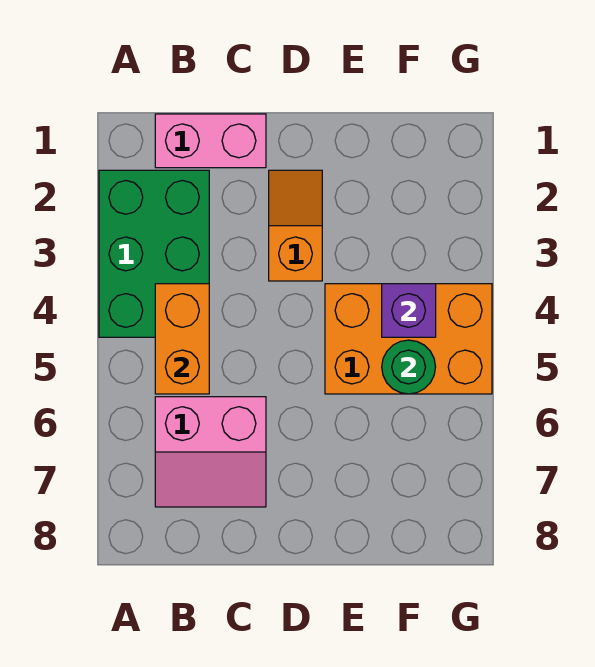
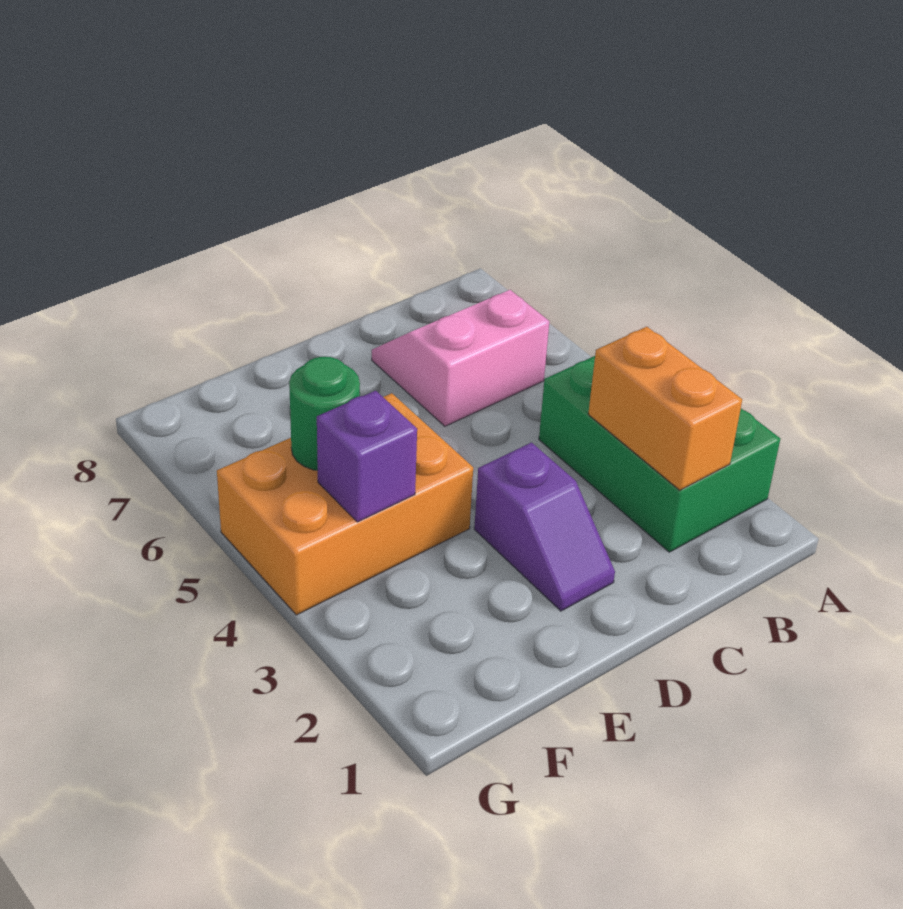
pink brick B1:C1 level 1 -> none
orange brick B4:B5 level 2 -> orange brick B2:B3 level 2
orange slope D2:D3 level 1 top 3 -> purple slope D2:D3 level 1 top 3

